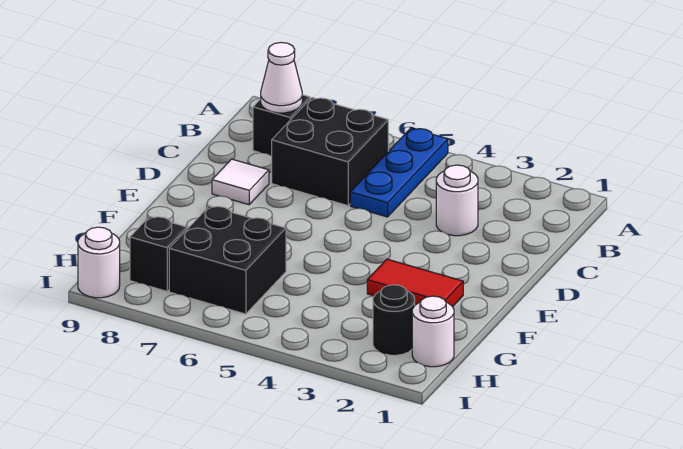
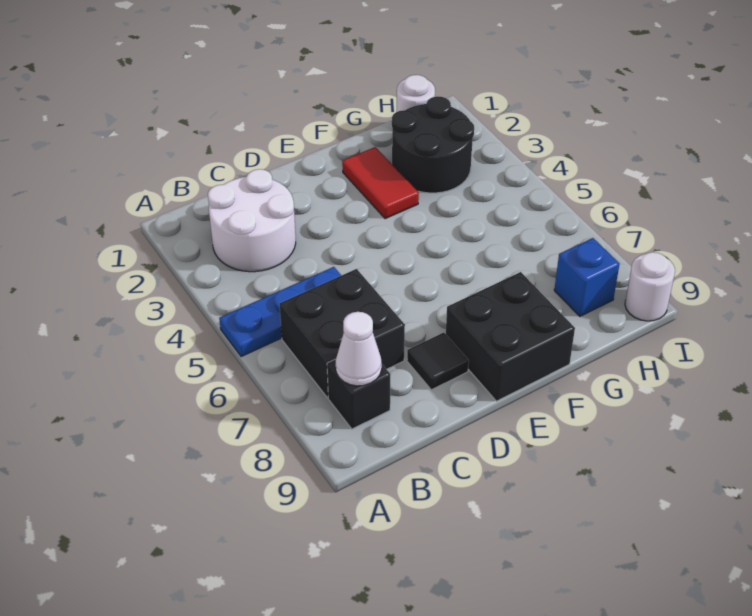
white round brick C3 level 1 -> white round brick B2:C3 level 1
white tile D8 level 1 -> black tile D8 level 1
black brick G6:H7 level 1 -> black brick E8:F9 level 1
black round brick H2 level 1 -> black round brick G2:H3 level 1
black brick H8 level 1 -> blue brick H8 level 1

